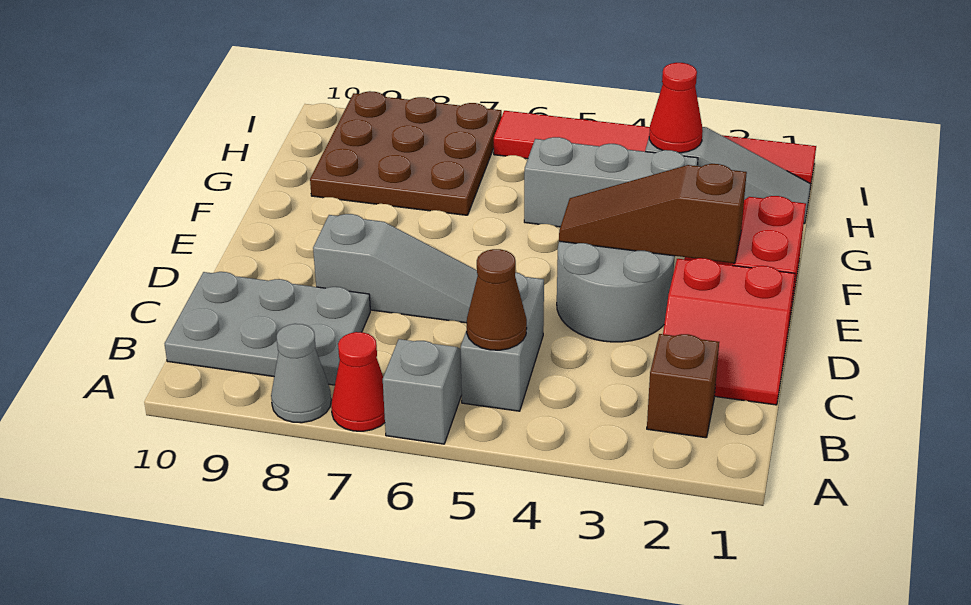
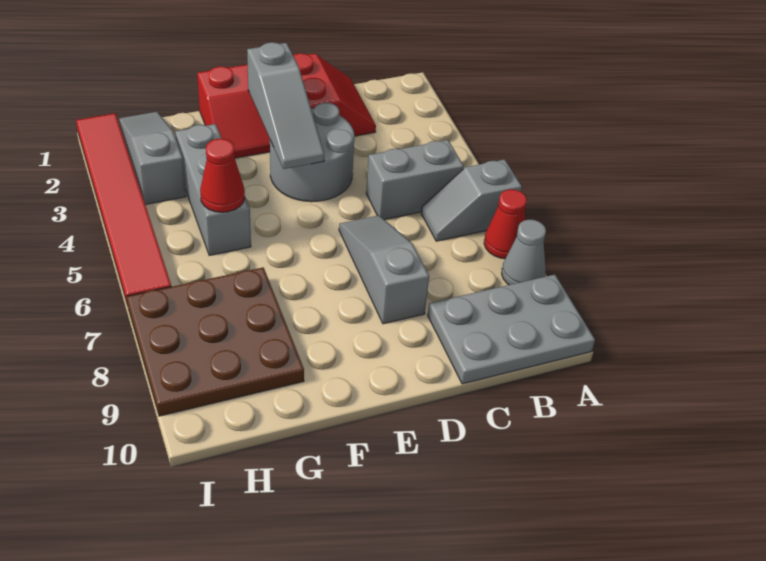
brown brick B2 level 1 -> none
brown cone B5 level 2 -> none
grey plate B8:C10 level 1 -> grey plate A9:C10 level 1
brown slope E2:E4 level 2 top 2 -> grey slope E2:E4 level 2 top 2
red cone H3 level 2 -> red cone G5 level 2

